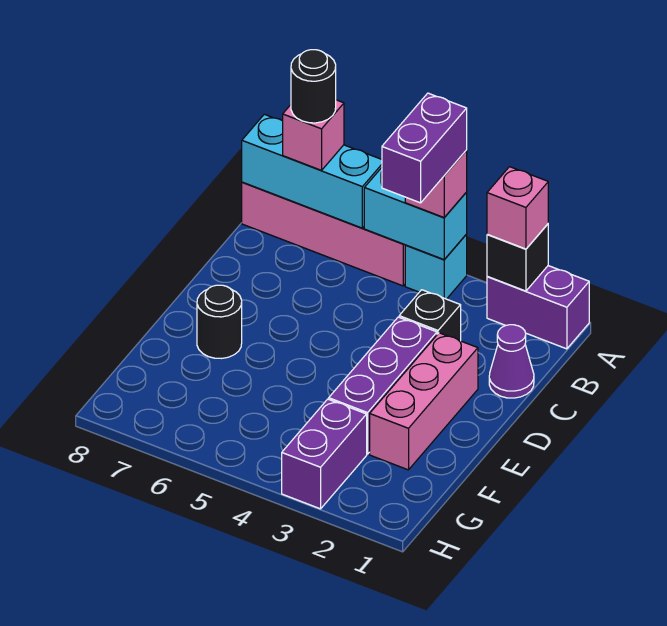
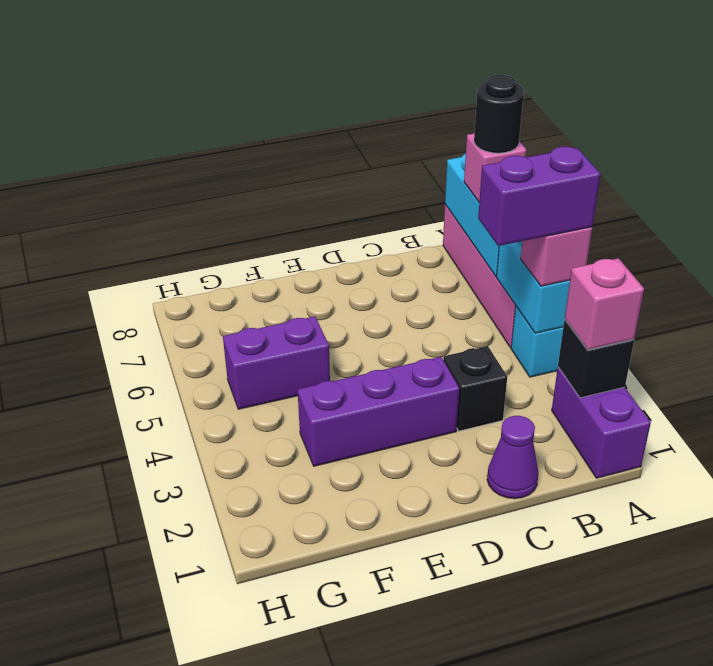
pink brick D2:F2 level 1 -> none
black round brick E7 level 1 -> none
purple brick G3:H3 level 1 -> purple brick F5:G5 level 1

